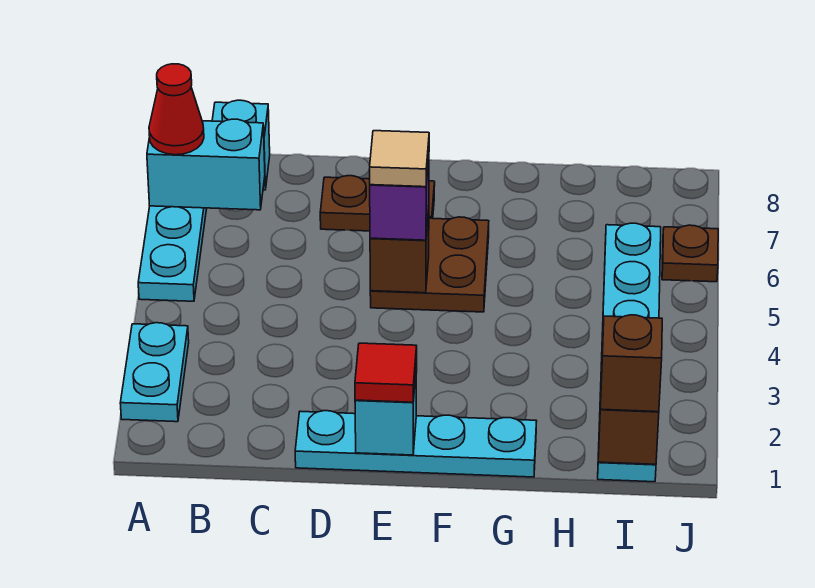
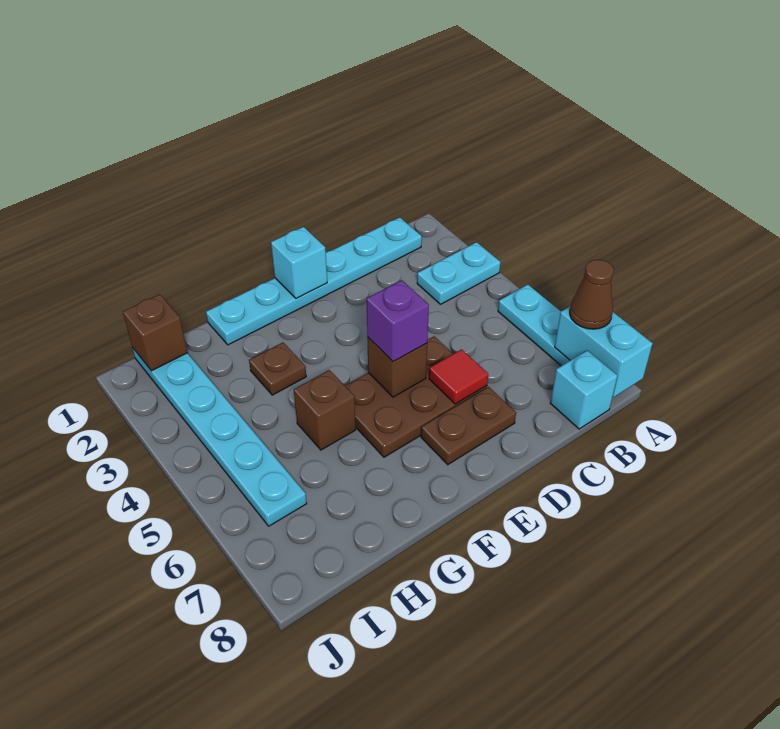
cyan plate A2:A3 level 1 -> cyan plate A3:B3 level 1
cyan brick A7:B7 level 2 -> cyan brick A7:A8 level 2
red cone A7 level 3 -> brown cone A7 level 3
cyan plate D1:G1 level 1 -> cyan plate B1:G1 level 1
red tile E1 level 3 -> red tile D6 level 2
brown plate E5:F6 level 1 -> brown plate D5:F6 level 1
tan tile E5 level 4 -> none
brown brick I1 level 3 -> brown brick G5 level 1
brown plate J6 level 1 -> brown plate G3 level 1

